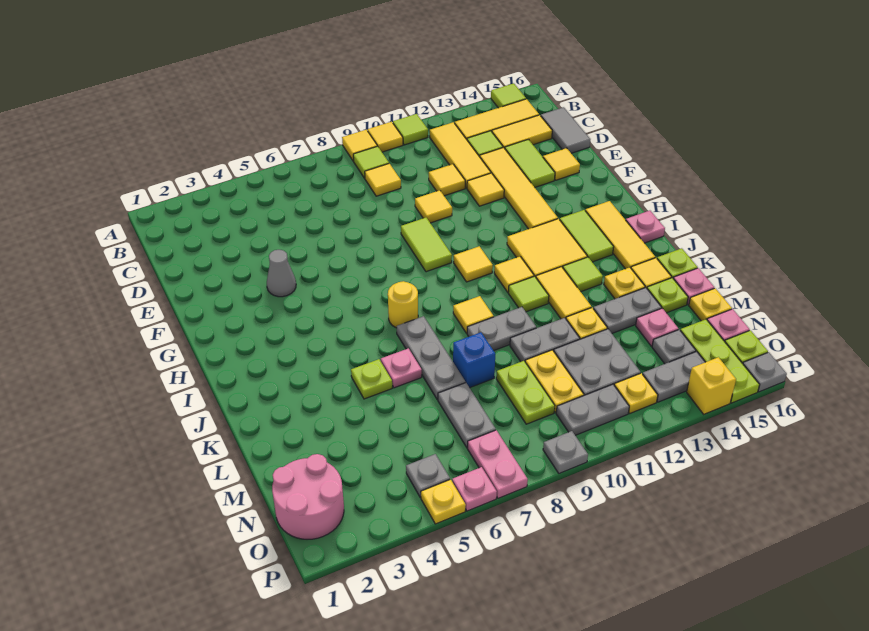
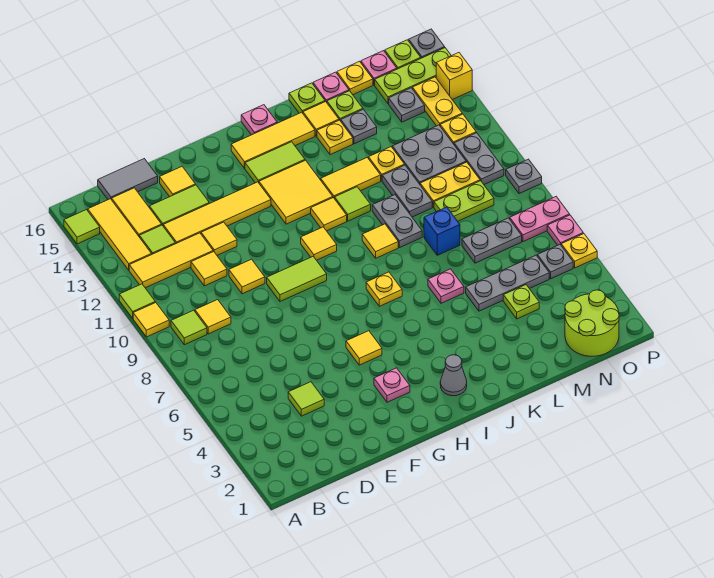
yellow tile A9 level 1 -> yellow tile G5 level 1
grey cone F4 level 1 -> grey cone I2 level 1
yellow round brick I7 level 1 -> yellow plate I7 level 1
grey plate J7:L7 level 1 -> grey plate L5:N5 level 1
lime tile J13 level 1 -> lime tile D4 level 1
lime plate K5 level 1 -> lime plate M4 level 1
grey plate L13:L14 level 1 -> grey plate L14 level 1
pink plate M14 level 1 -> pink plate G3 level 1
pink round brick N1:O2 level 1 -> lime round brick N1:O2 level 1
grey plate O13:O14 level 1 -> yellow plate O13:O14 level 1

